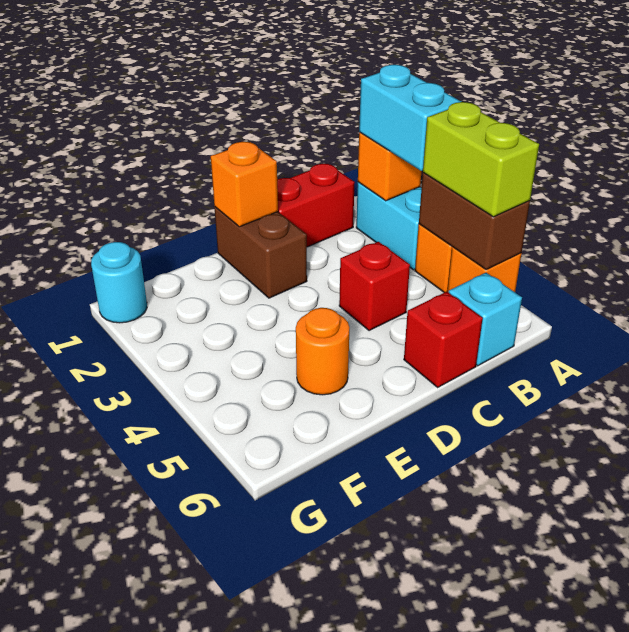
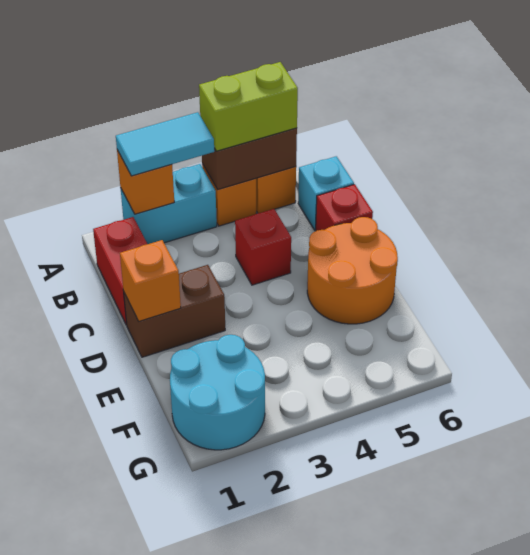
cyan brick A2:A3 level 3 -> cyan tile A2:A3 level 3
orange round brick E5 level 1 -> orange round brick D5:E6 level 1
cyan round brick G1 level 1 -> cyan round brick F1:G2 level 1

